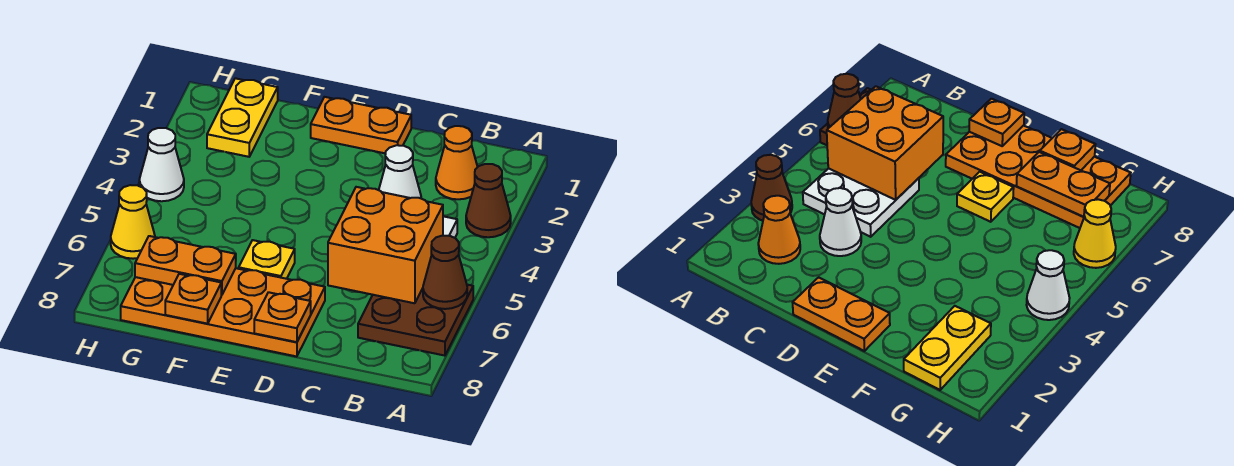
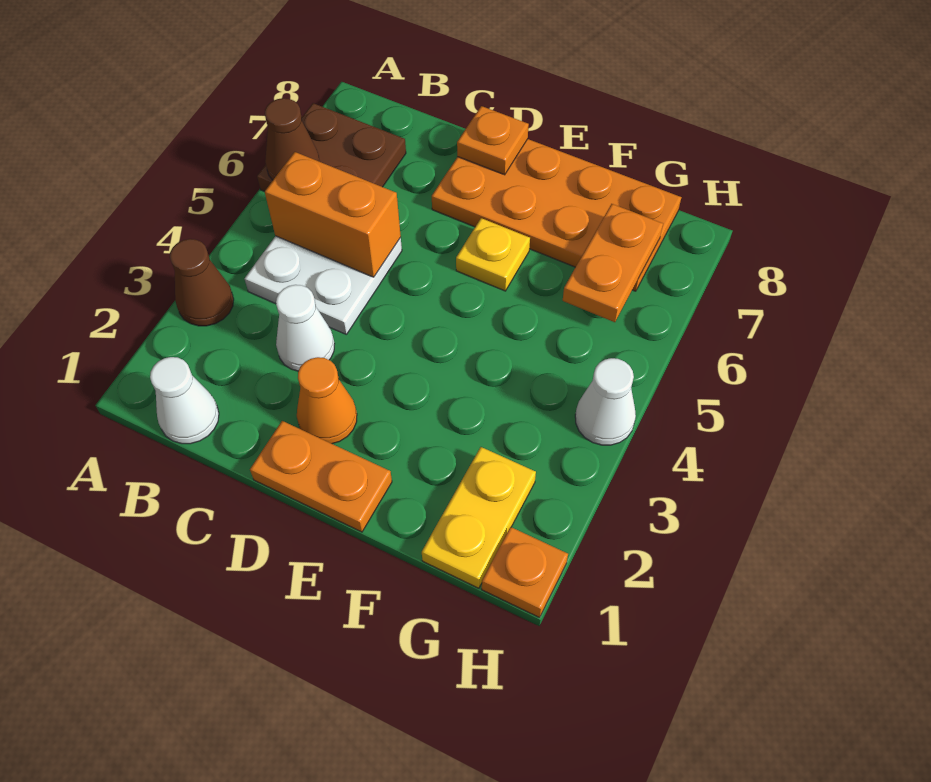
none -> white cone B1 level 1
orange cone B2 level 1 -> orange cone D2 level 1
orange brick B5:C6 level 2 -> orange brick B5:C5 level 2
orange plate F7:G7 level 2 -> orange plate G6:G7 level 2
orange plate F8 level 2 -> orange plate H1 level 1
yellow cone H6 level 1 -> none

